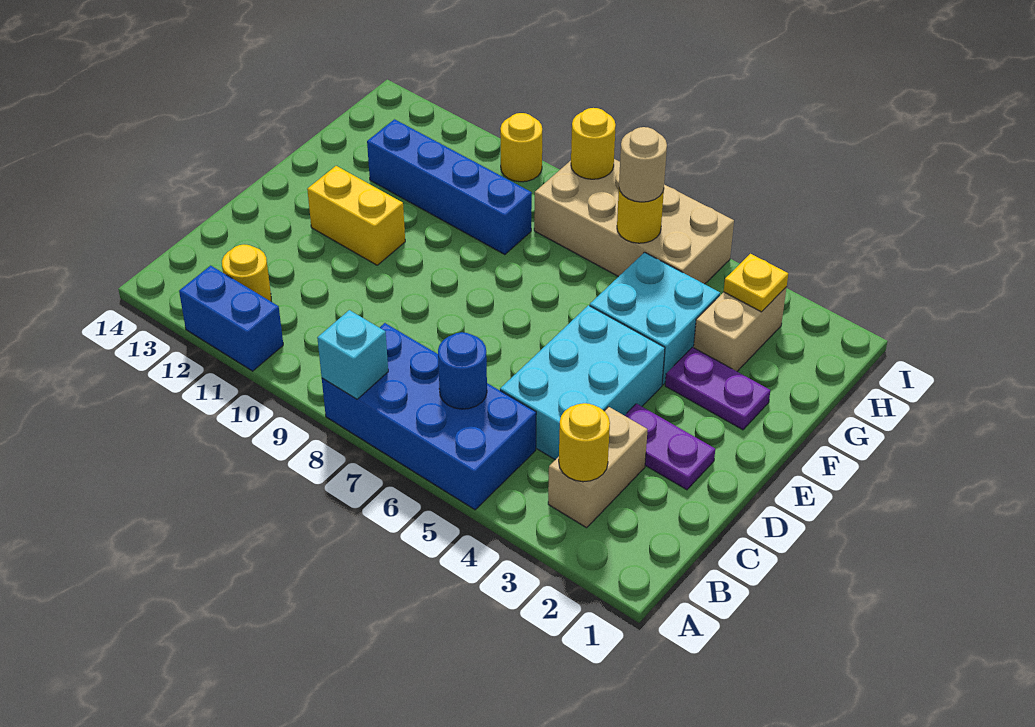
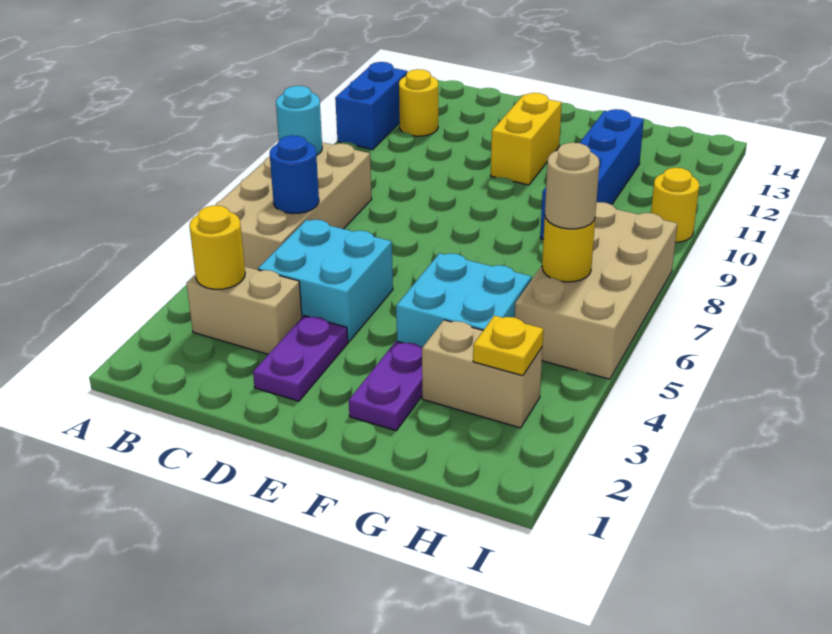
blue brick A5:B8 level 1 -> tan brick A5:B8 level 1
cyan brick A8 level 2 -> cyan round brick A8 level 2
cyan brick C4:E5 level 1 -> cyan brick C4:D5 level 1
yellow round brick I8 level 2 -> none

